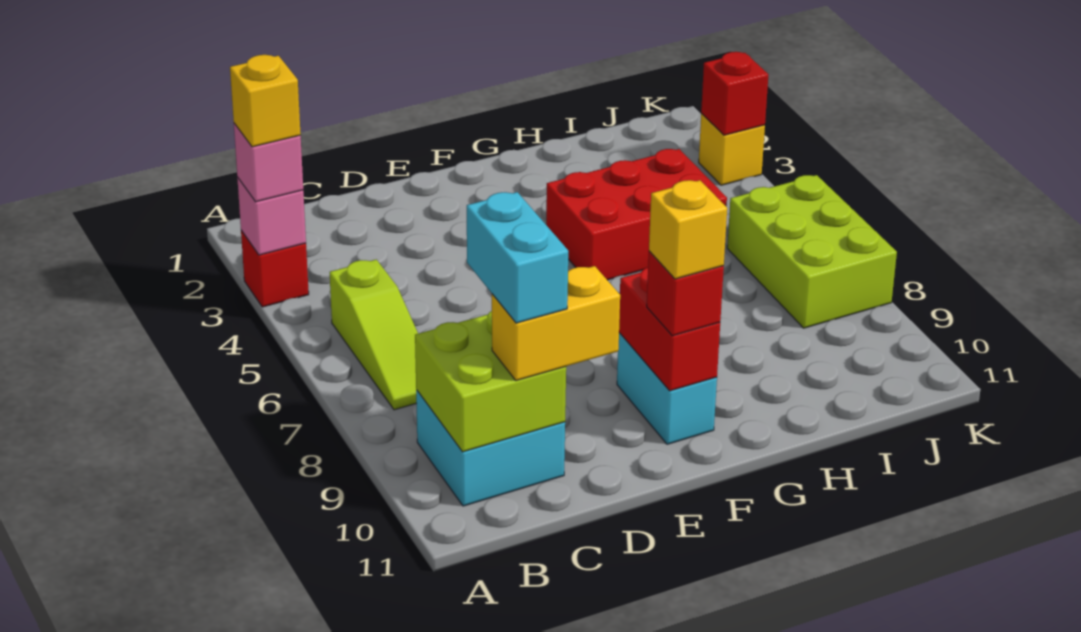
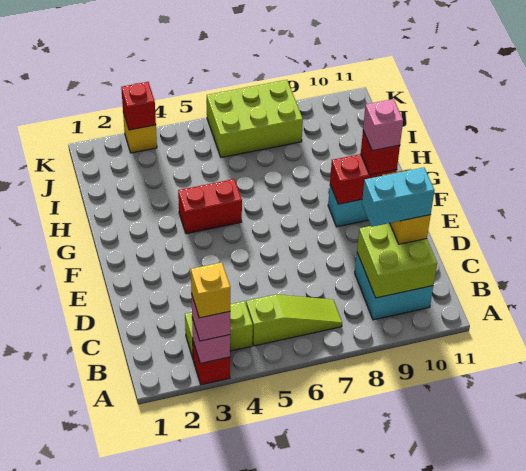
none -> lime brick B3:B4 level 1
yellow brick F10 level 4 -> pink brick F10 level 4
red brick G4:I5 level 1 -> red brick G4:G5 level 1

